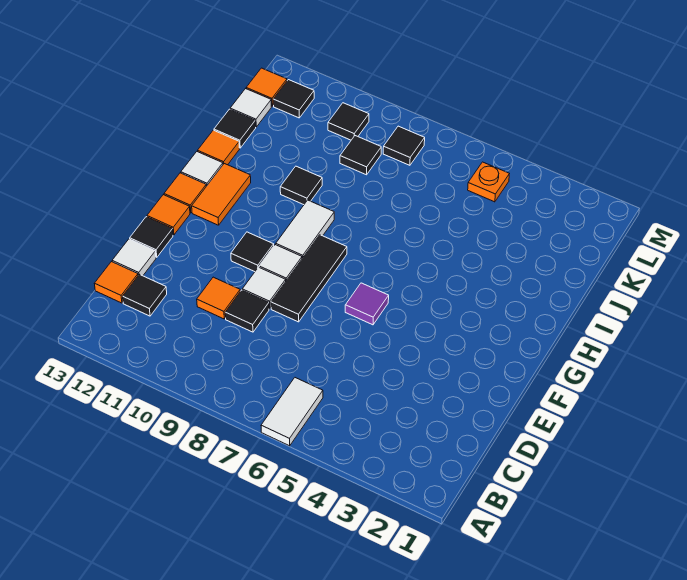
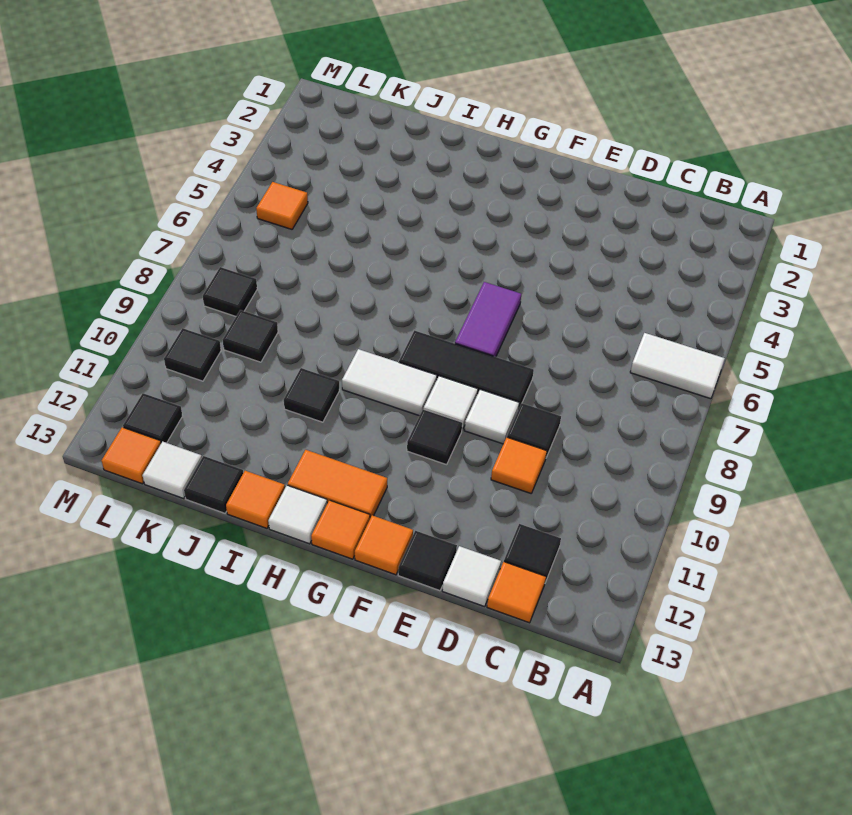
purple tile F6 level 1 -> purple tile F6:F7 level 1
orange plate L5 level 1 -> orange tile L5 level 1

